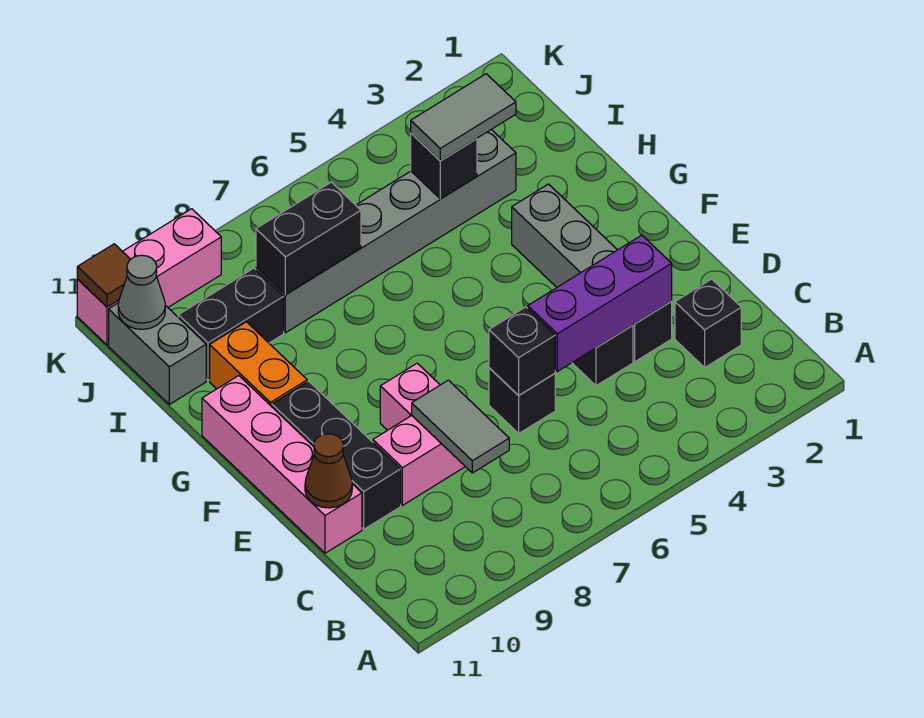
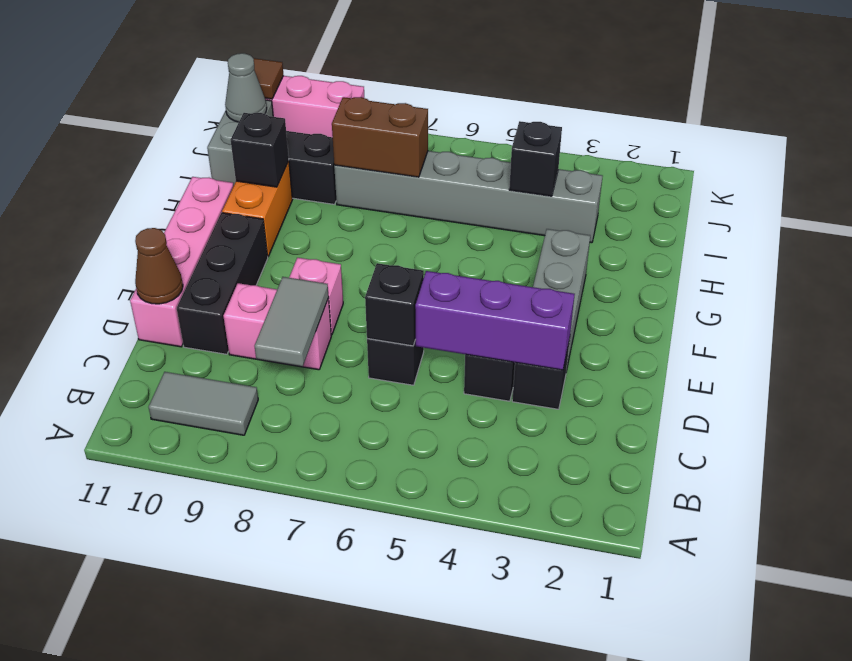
black brick C2 level 1 -> black brick H10 level 2
grey tile I3:I4 level 3 -> grey tile B9:B10 level 1
black brick I7:I8 level 2 -> brown brick I7:I8 level 2

